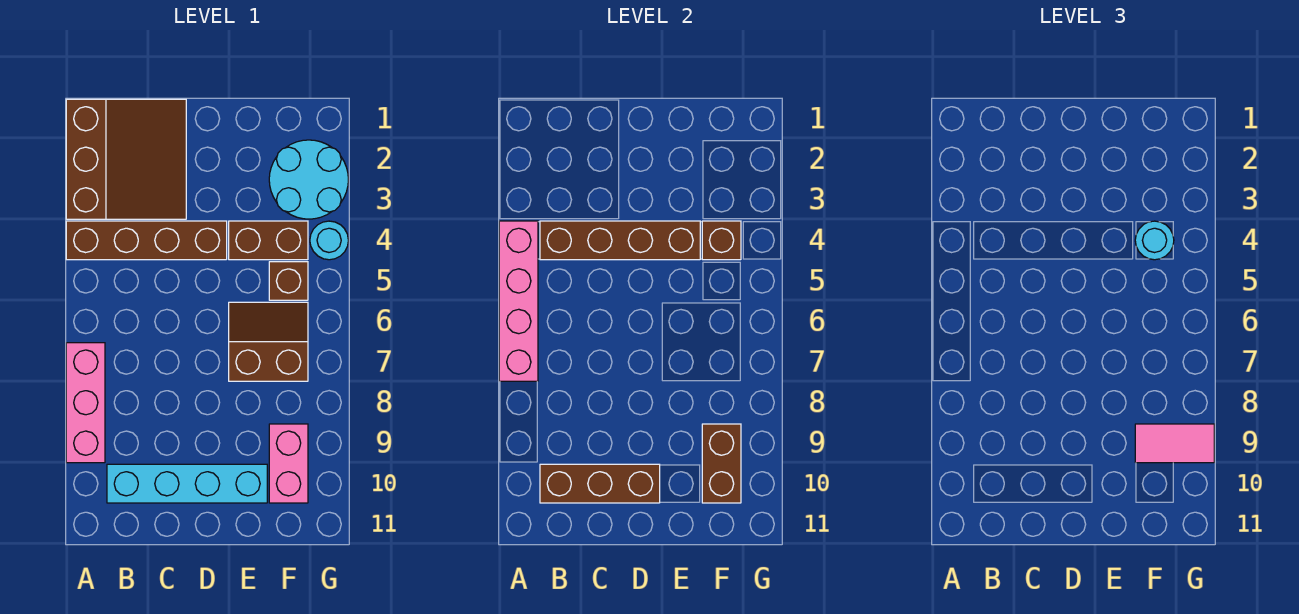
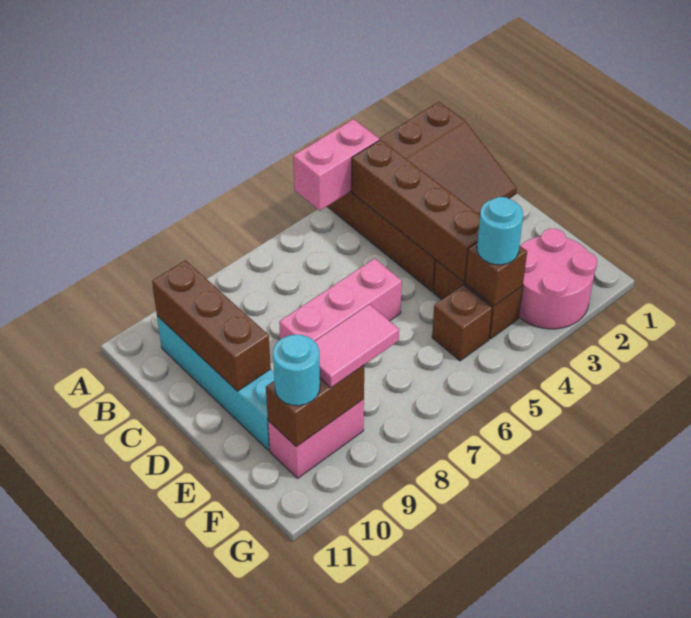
pink brick A4:A7 level 2 -> pink brick A4:A5 level 2
pink brick A7:A9 level 1 -> pink brick D6:D8 level 1
brown slope E6:F7 level 1 top 7 -> none
cyan round brick F2:G3 level 1 -> pink round brick F2:G3 level 1
pink tile F9:G9 level 3 -> pink tile F8:F9 level 3
cyan round brick G4 level 1 -> cyan round brick F10 level 3

